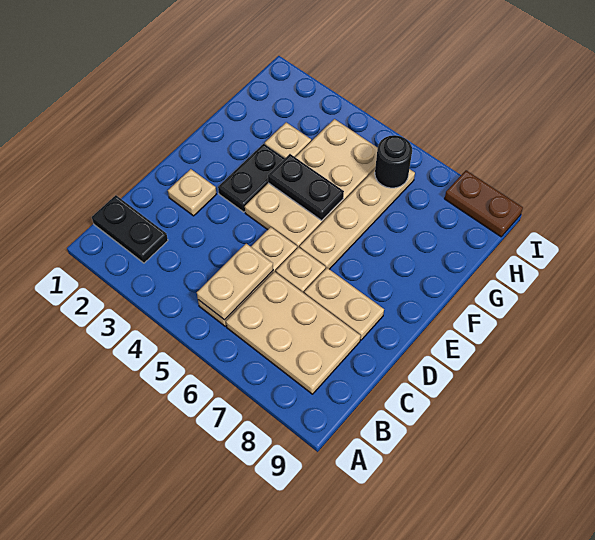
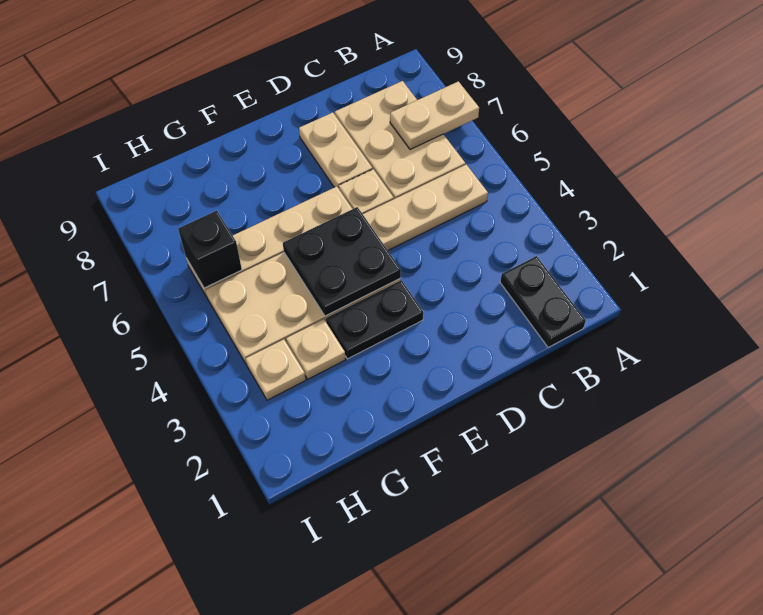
tan plate B5:C5 level 2 -> tan plate A7:B7 level 2
tan plate D2 level 1 -> tan plate H3 level 1
black plate F4:F5 level 2 -> black plate E4:F5 level 2
black round brick H6 level 2 -> black brick H6 level 2
brown plate I8:I9 level 1 -> none

